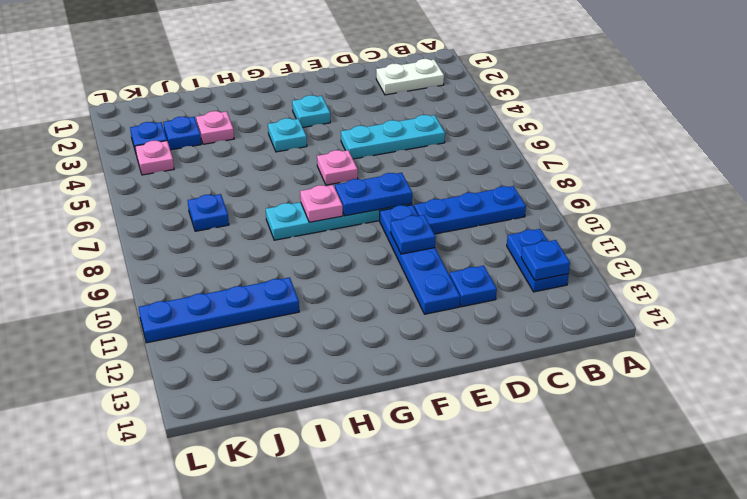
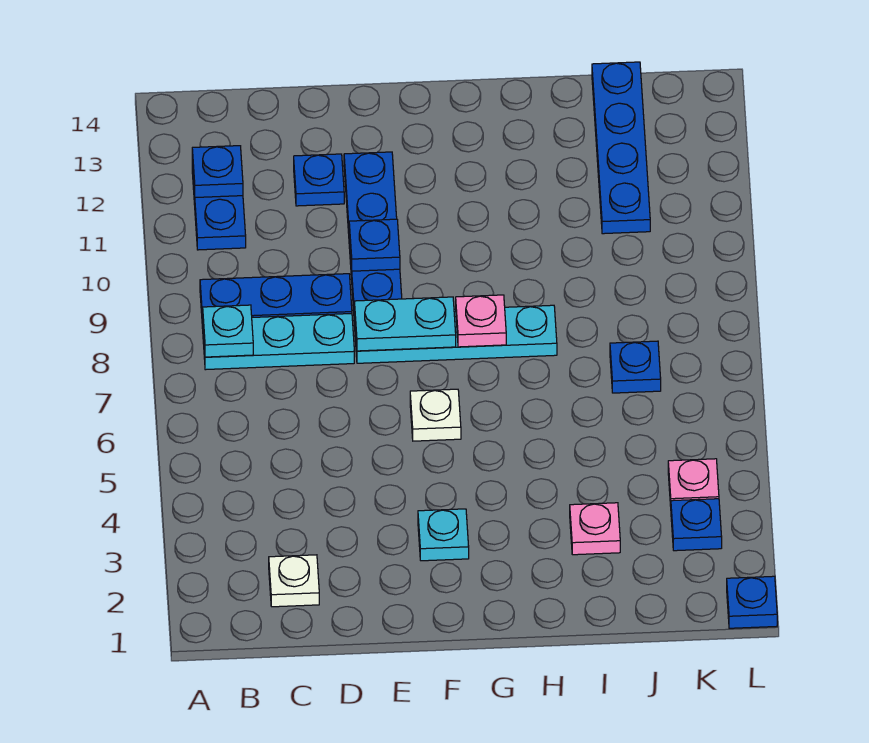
white plate B2:C2 level 1 -> white plate C2 level 1
cyan plate C5:E5 level 1 -> cyan plate B8:D8 level 1
blue plate E8:F8 level 2 -> cyan plate E8:F8 level 2
pink plate F6 level 1 -> white plate F6 level 1
cyan plate G4 level 1 -> cyan plate B8 level 2
blue plate I11:L11 level 1 -> blue plate J11:J14 level 1
blue plate J3 level 1 -> blue plate L1 level 1

